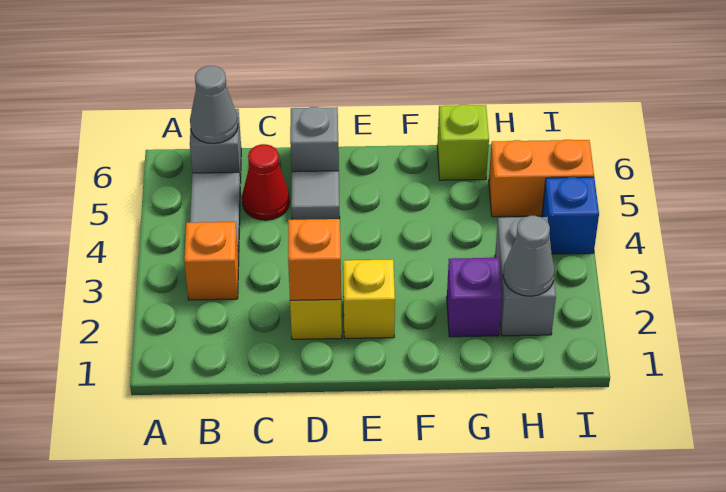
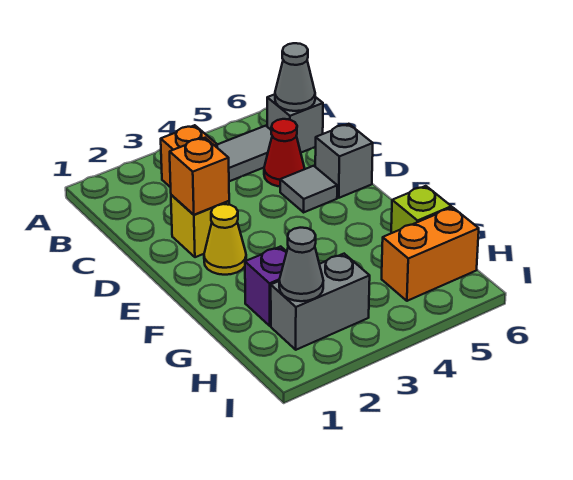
yellow brick E2 level 1 -> yellow cone E2 level 1
orange brick H5:I5 level 1 -> orange brick H5:H6 level 1
blue brick I4 level 1 -> none

